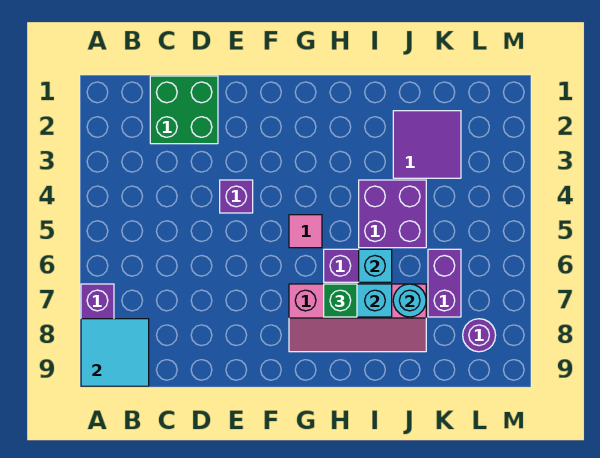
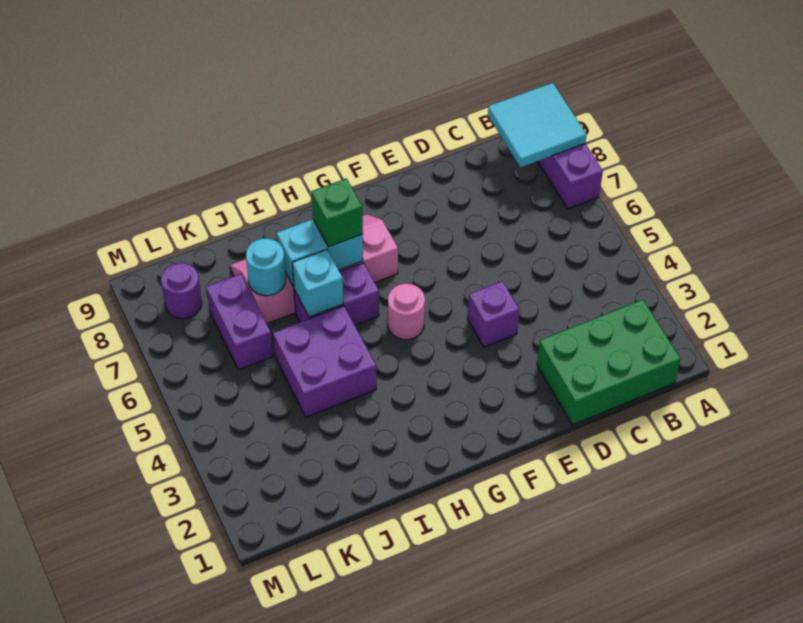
green brick C1:D2 level 1 -> green brick B1:D2 level 1
pink tile G5 level 1 -> pink round brick G5 level 1
purple tile J2:K3 level 1 -> none

